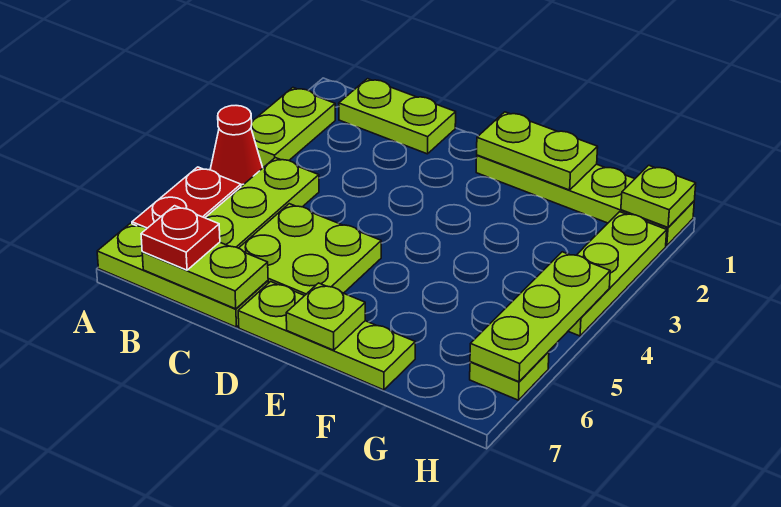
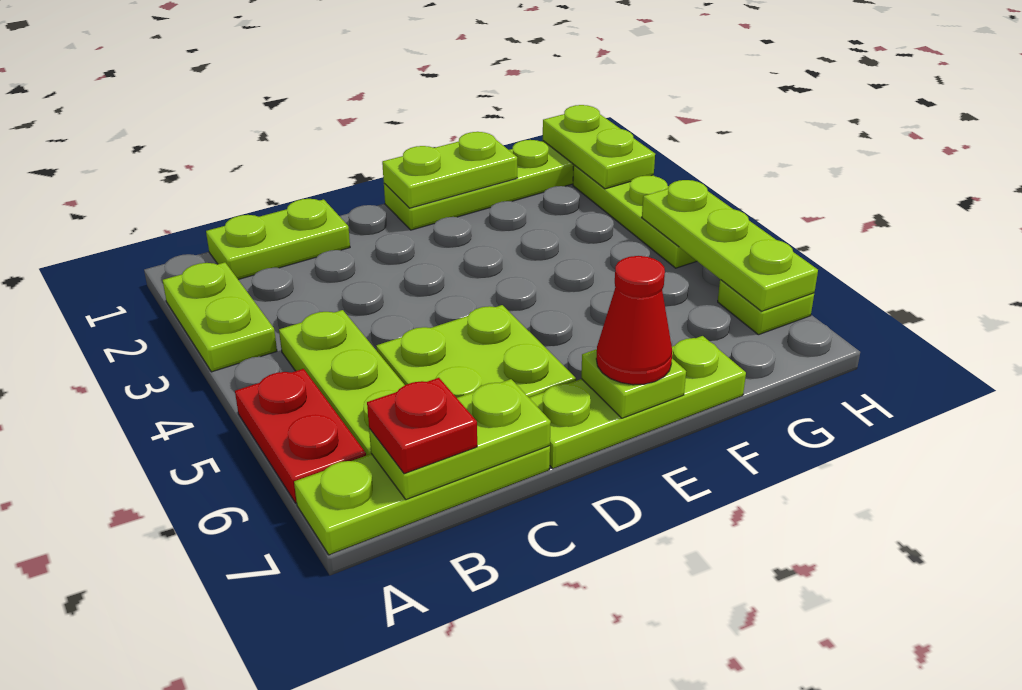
red cone A4 level 1 -> red cone E7 level 3
lime plate H1 level 2 -> lime plate H1:H2 level 2

